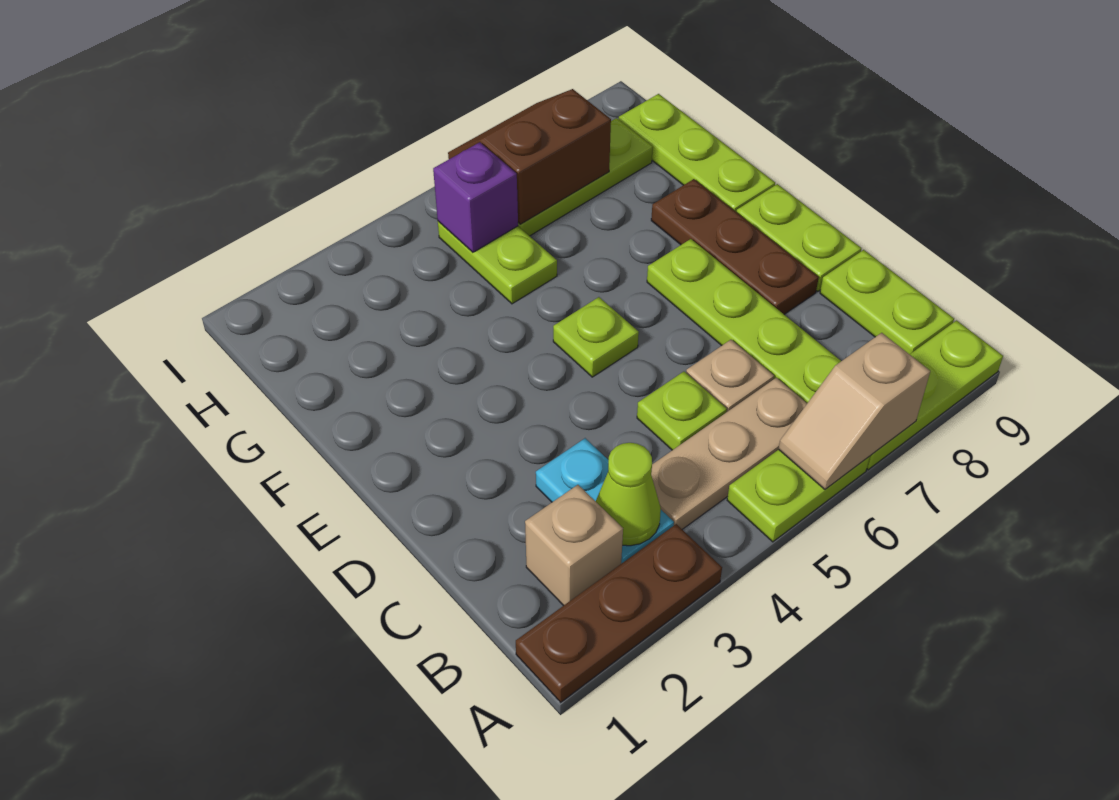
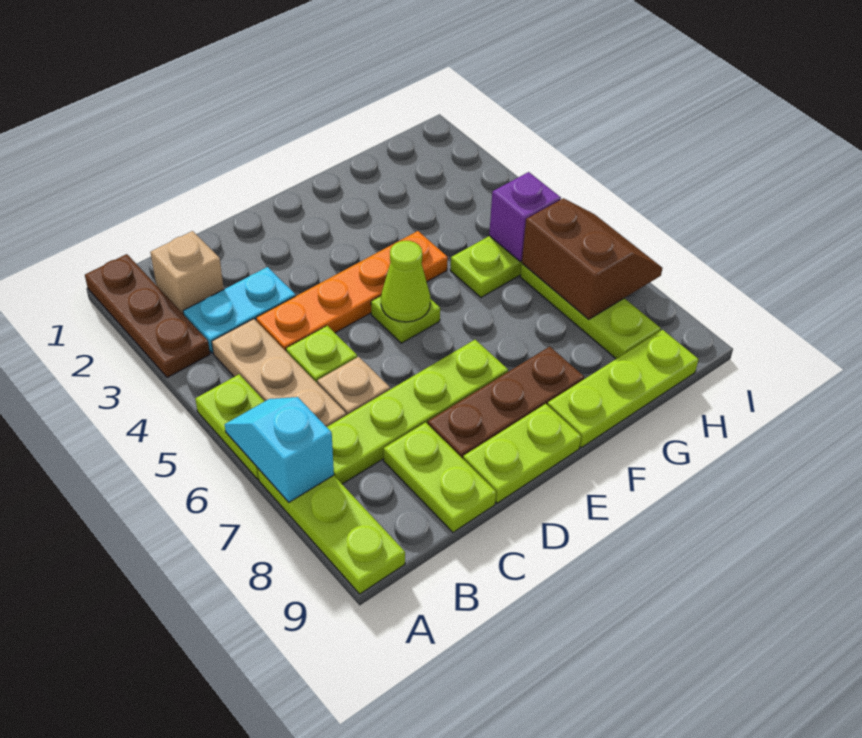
tan slope A6:A7 level 2 top 7 -> cyan slope A6:A7 level 2 top 7
lime cone B3 level 2 -> lime cone E5 level 2
lime plate B9:C9 level 1 -> lime plate C8:C9 level 1
none -> orange plate C4:F4 level 1

